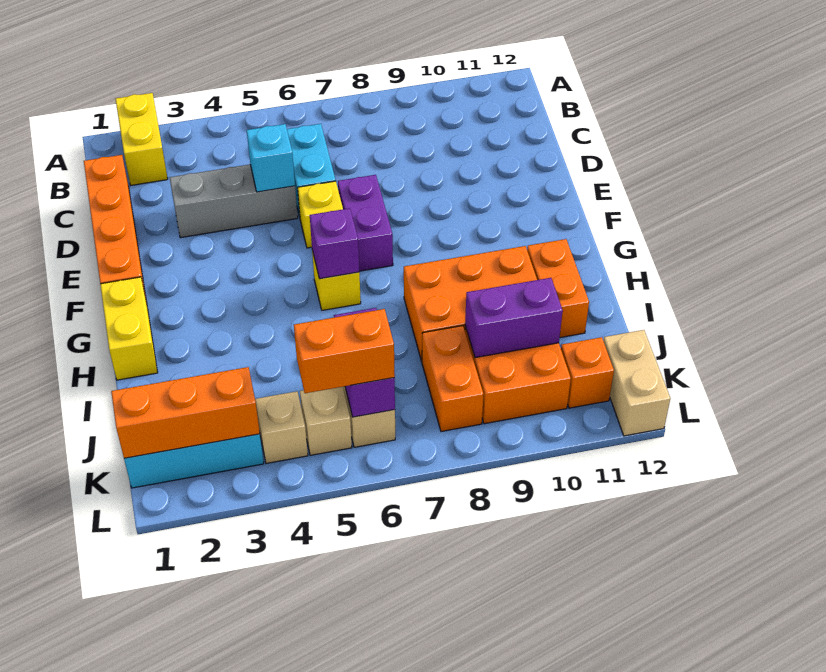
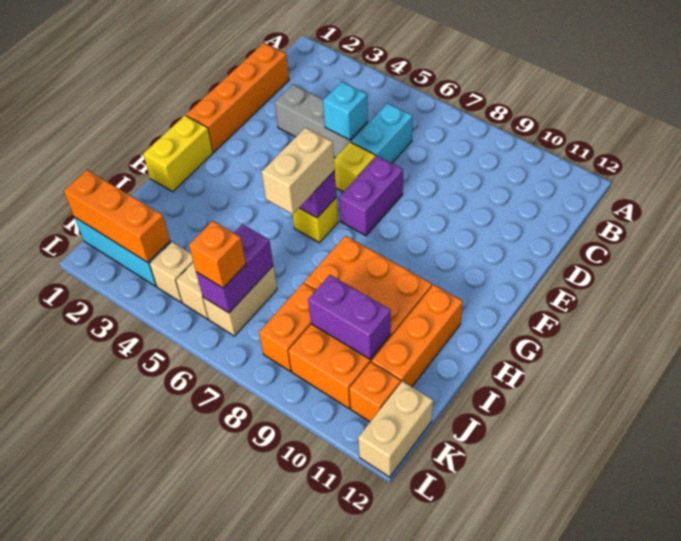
yellow brick A2:B2 level 1 -> none
none -> tan brick G6:H6 level 3
orange brick H11:I11 level 1 -> orange brick H11:J11 level 1
orange brick K5:K6 level 3 -> orange brick K6 level 3

